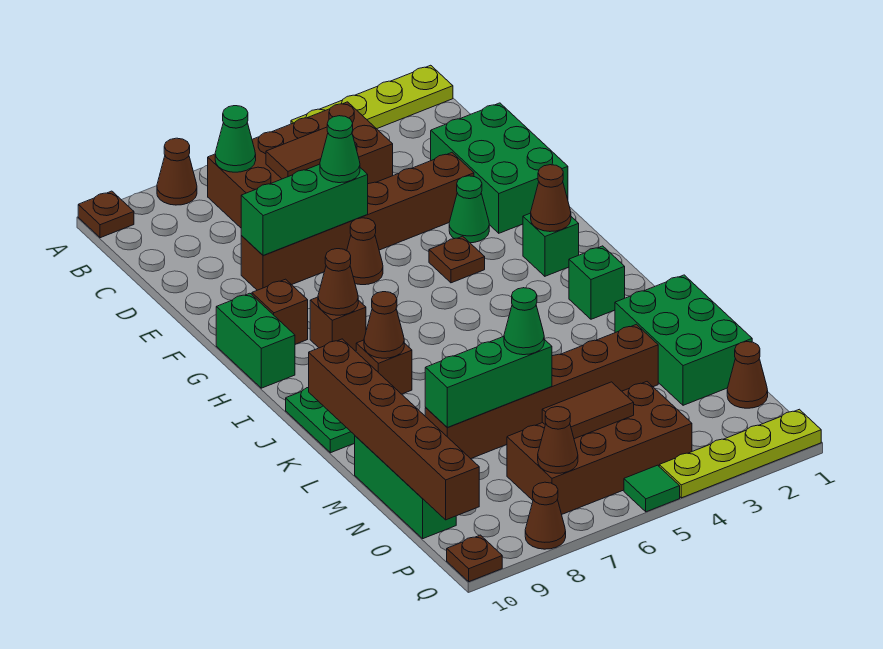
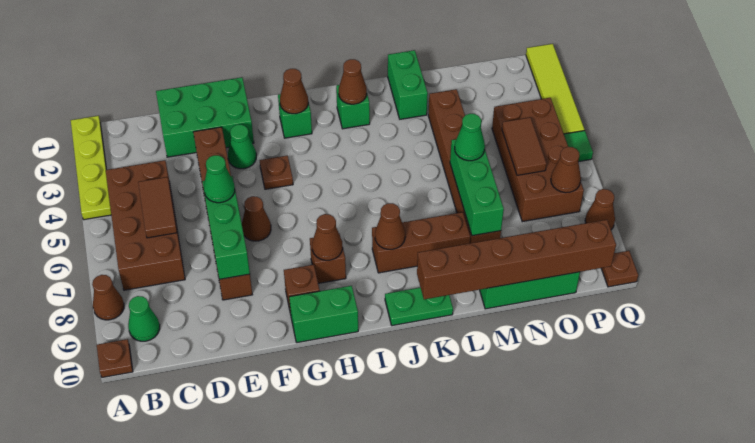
green cone B7 level 2 -> green cone B9 level 1
brown brick J8 level 1 -> brown brick J8:L8 level 1
green brick L1:N2 level 1 -> green brick L1:L2 level 1
brown cone O1 level 1 -> brown cone J2 level 2
lime plate Q1:Q4 level 1 -> lime tile Q1:Q4 level 1

